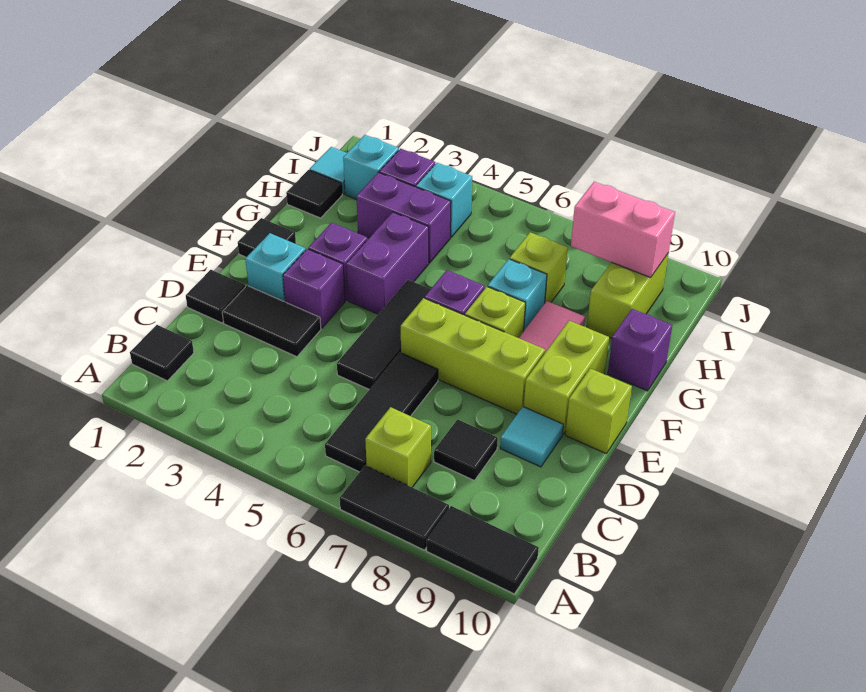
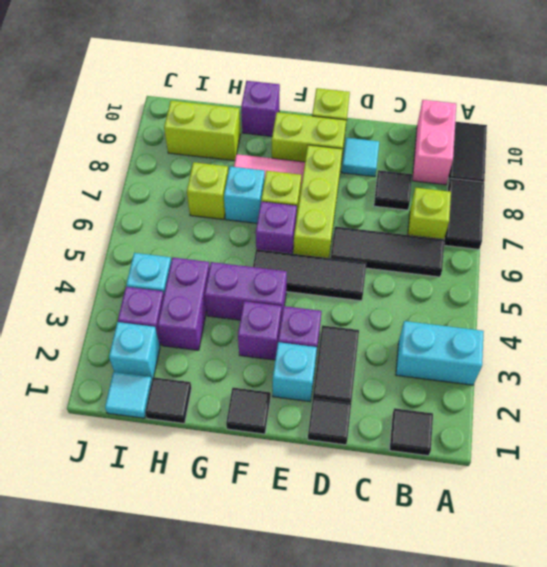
none -> cyan brick A3:B3 level 1
pink brick I8:I9 level 2 -> pink brick B9:B10 level 1

